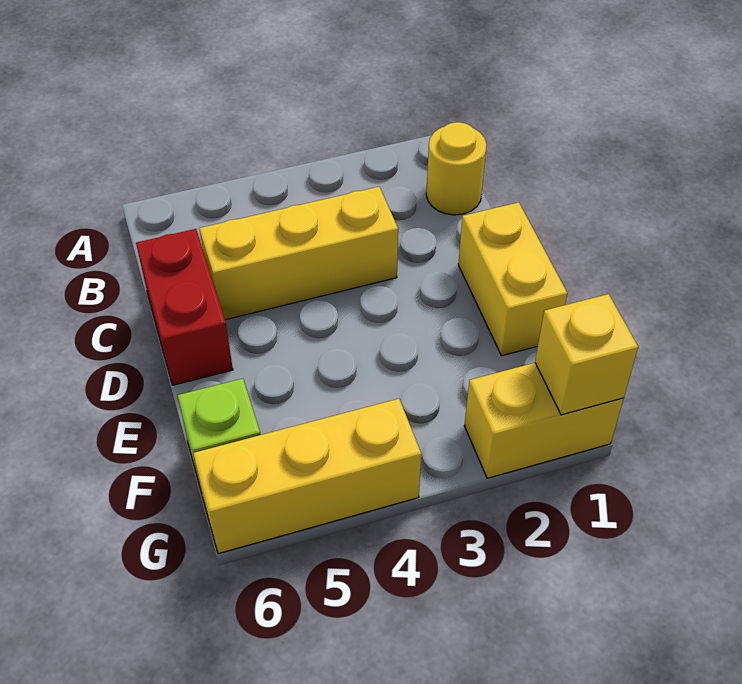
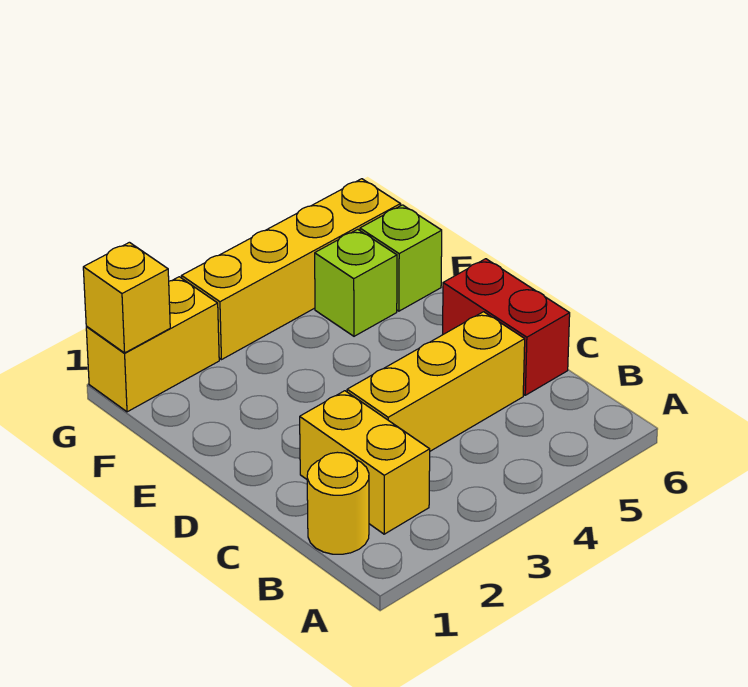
yellow brick D1:E1 level 1 -> yellow brick B2:C2 level 1
none -> lime brick F5 level 1
yellow brick G4:G6 level 1 -> yellow brick G3:G6 level 1

